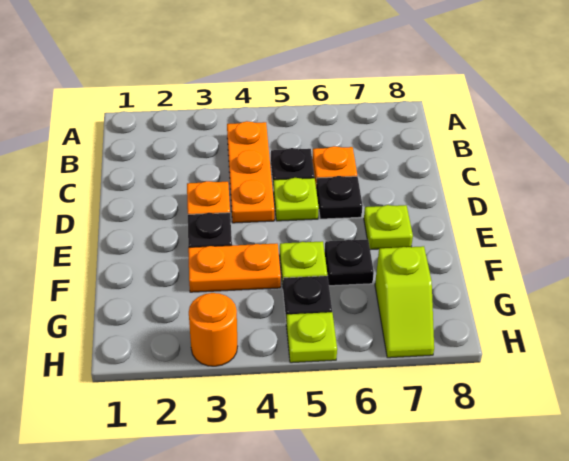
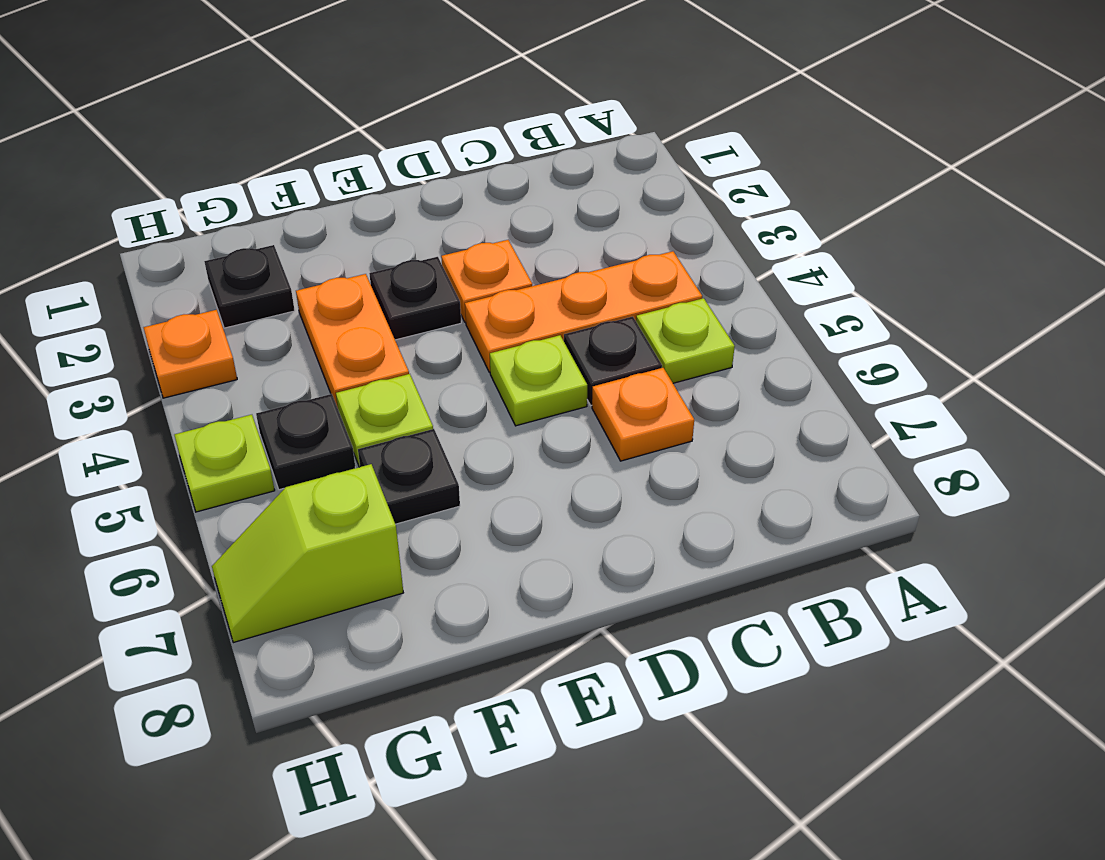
black plate D6 level 1 -> black plate G2 level 1
lime plate E7 level 1 -> lime plate B5 level 1
orange round brick H3 level 1 -> orange plate H3 level 1

